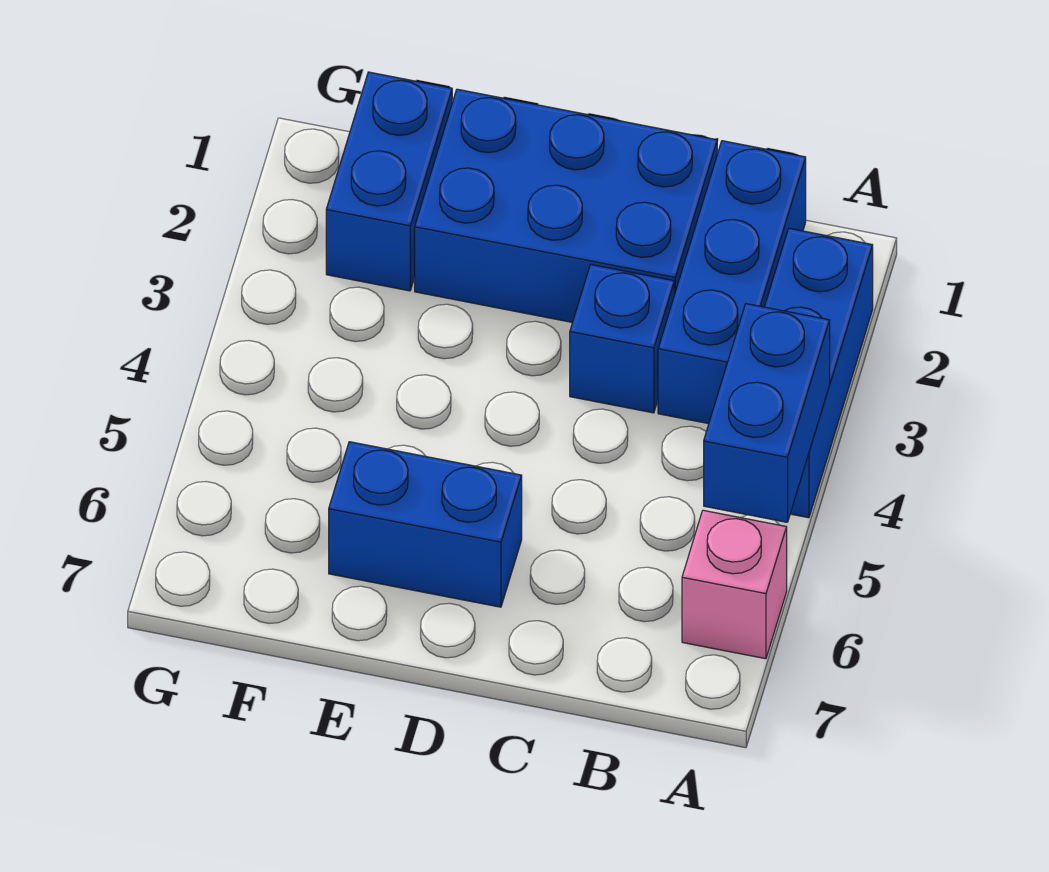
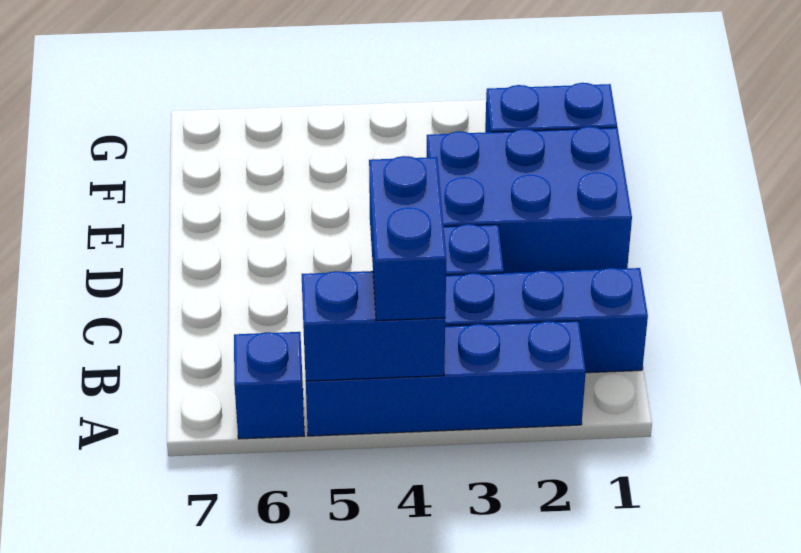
blue brick A2:A4 level 1 -> blue brick A2:A5 level 1
pink brick A6 level 1 -> blue brick A6 level 1
blue brick C1:E2 level 1 -> blue brick D1:E3 level 1
blue brick D6:E6 level 1 -> blue brick A4:B4 level 3

